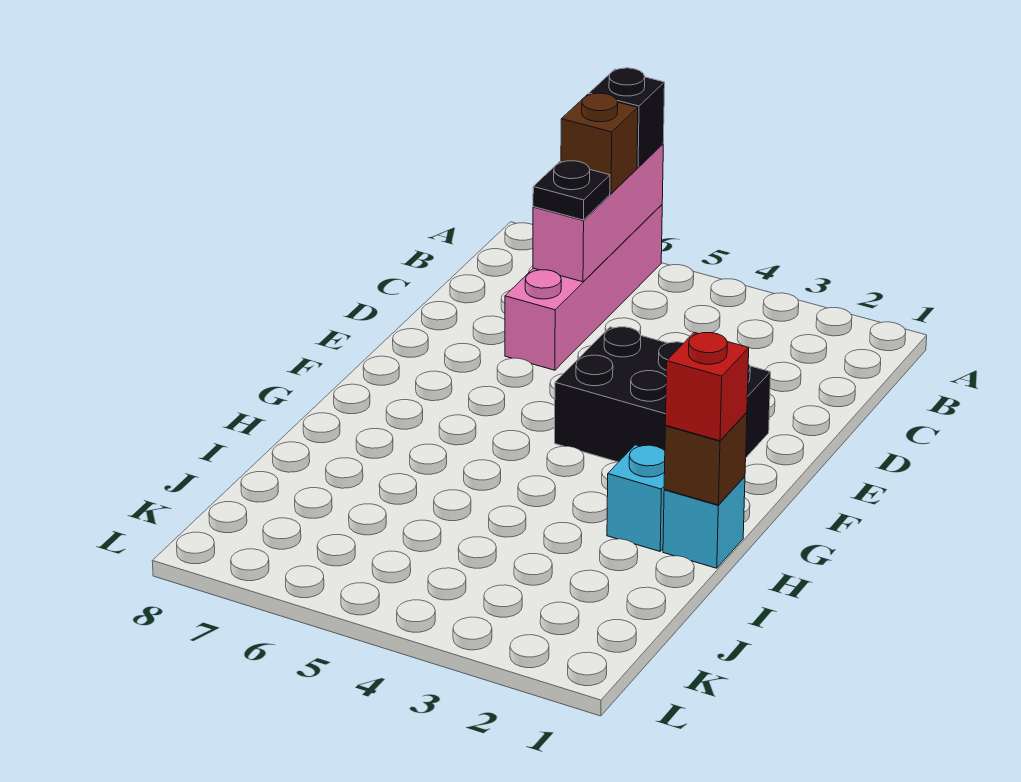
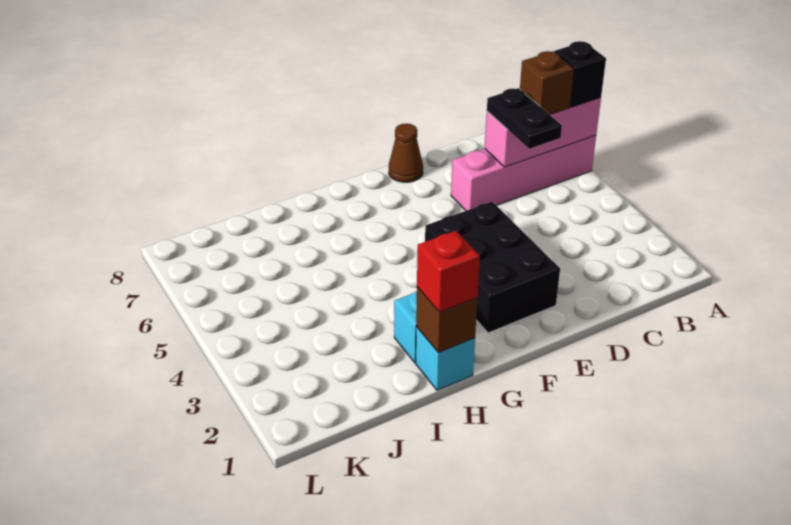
black plate C6 level 3 -> black plate C5:C6 level 3
none -> brown cone E8 level 1

